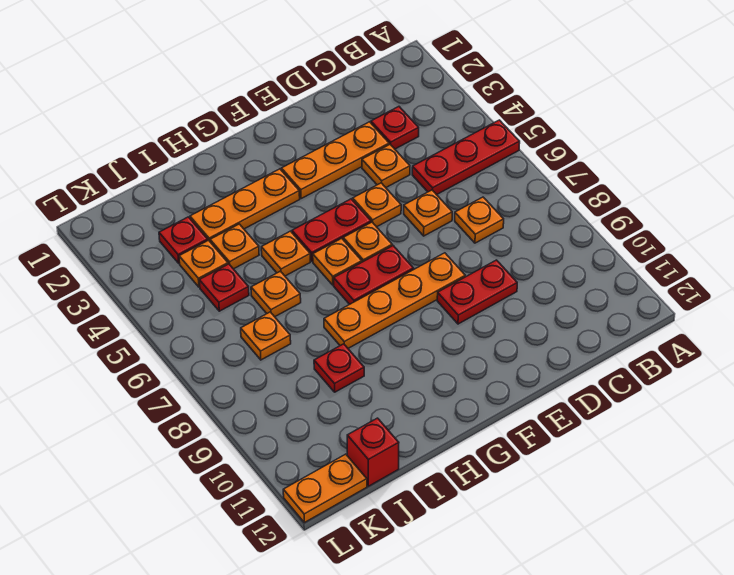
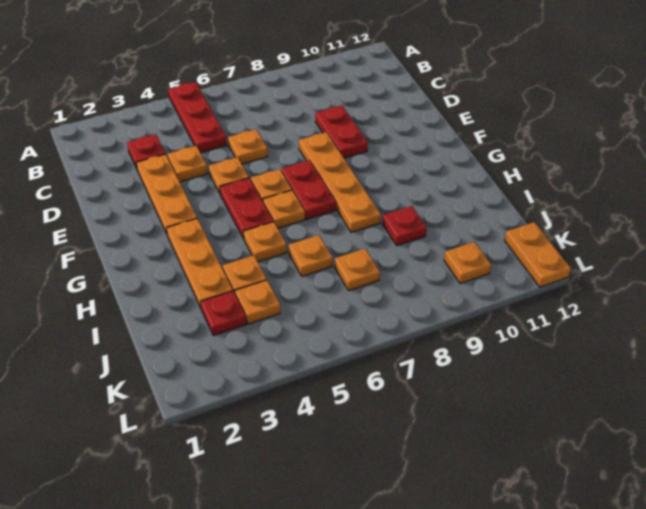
orange plate C7 level 1 -> orange plate K10 level 1
red plate J5 level 1 -> none
red brick J12 level 1 -> none

